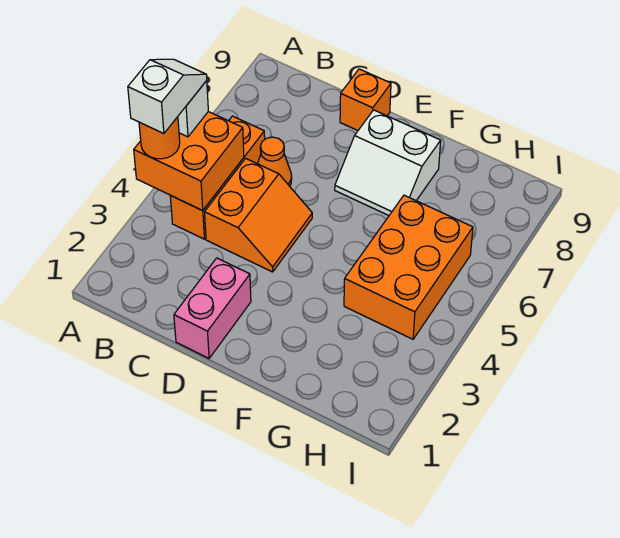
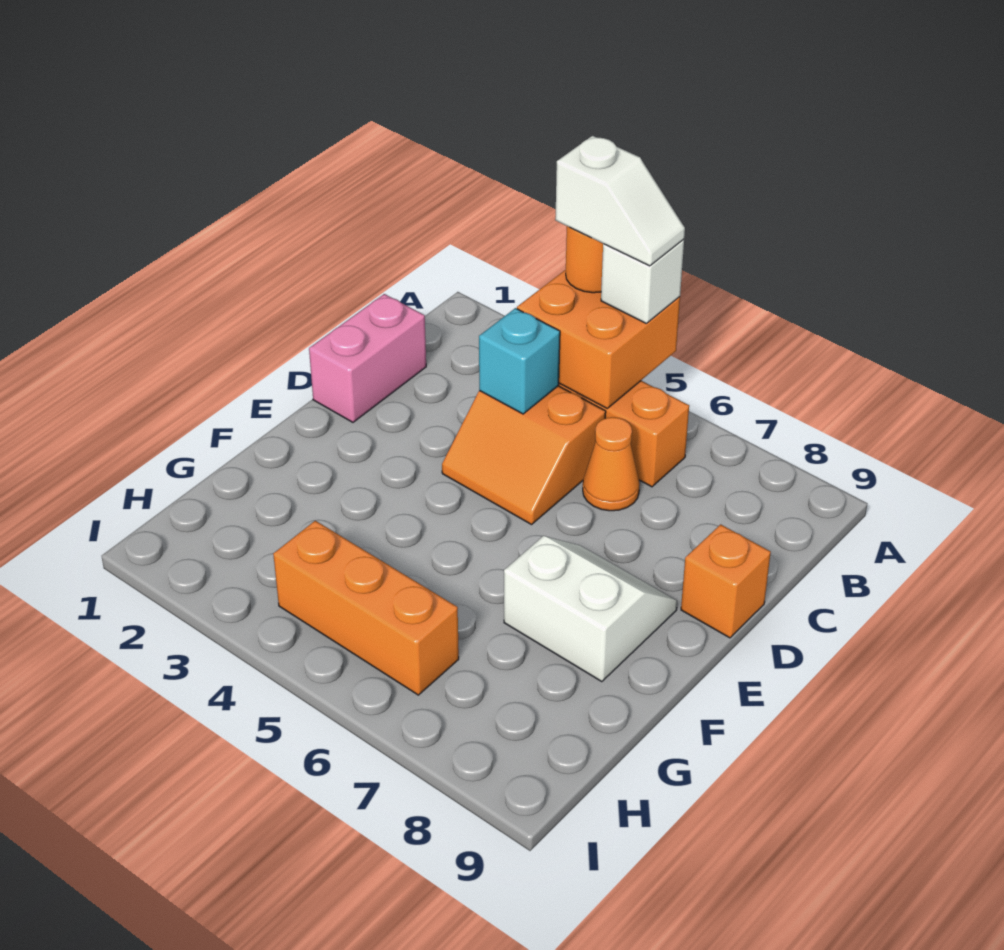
none -> cyan brick C4 level 2
pink brick D1:D2 level 1 -> pink brick C1:D1 level 1
white slope E7:F8 level 1 top 8 -> white slope E7:F8 level 1 top F
orange brick G4:H6 level 1 -> orange brick H4:H6 level 1

